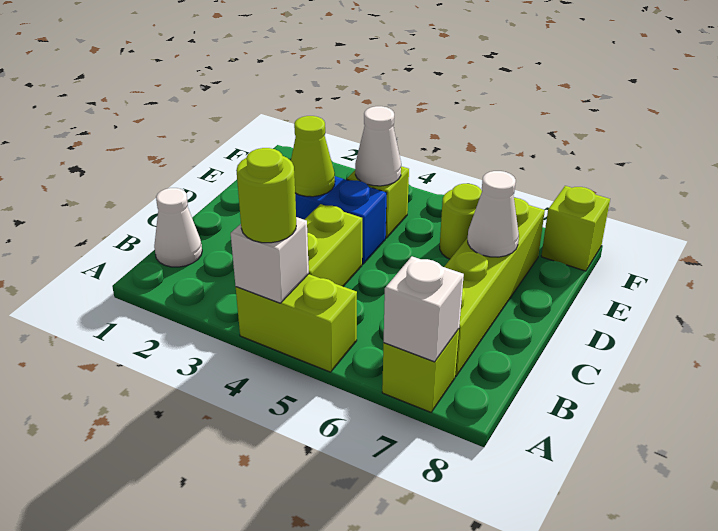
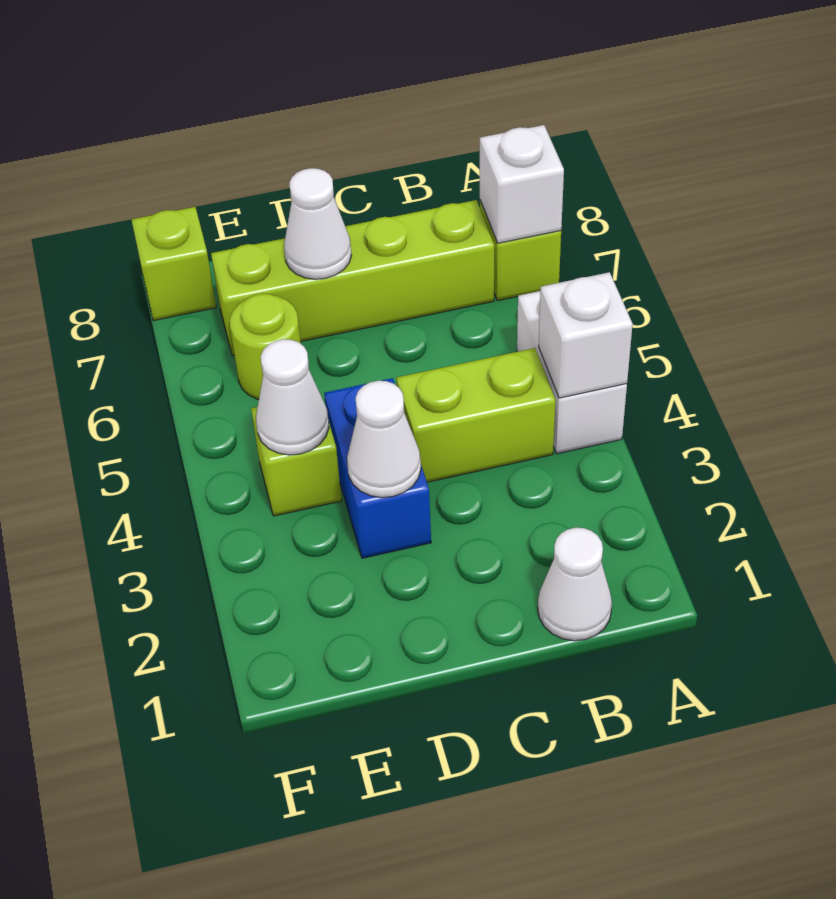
lime brick A4:A5 level 1 -> white brick A4:A5 level 1
lime round brick A4 level 3 -> none
lime cone D3 level 2 -> white cone D3 level 2

